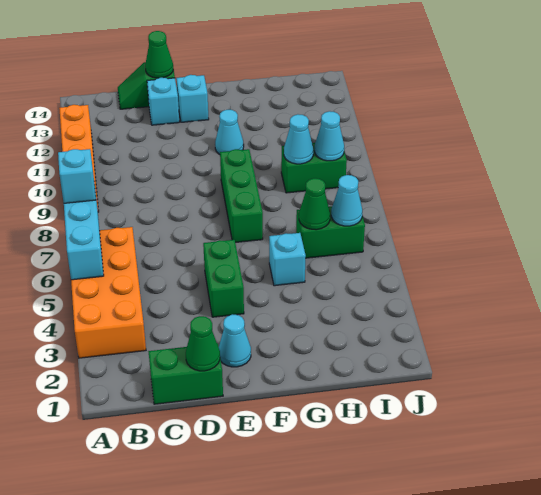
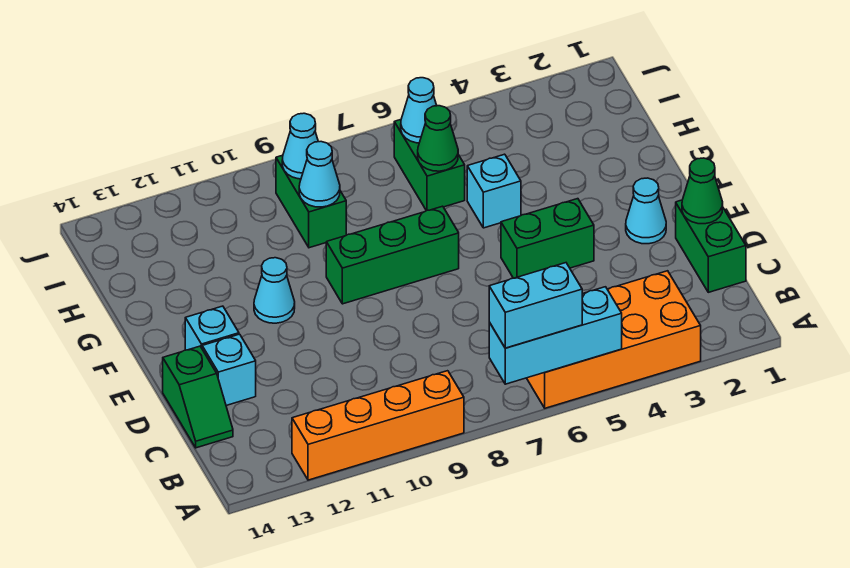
cyan brick A7 level 3 -> cyan brick A6:A7 level 3
green cone D14 level 2 -> none

